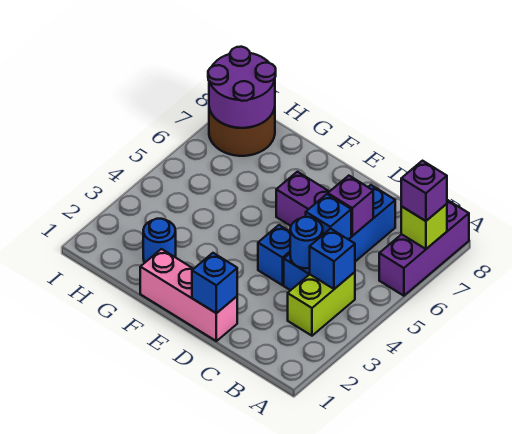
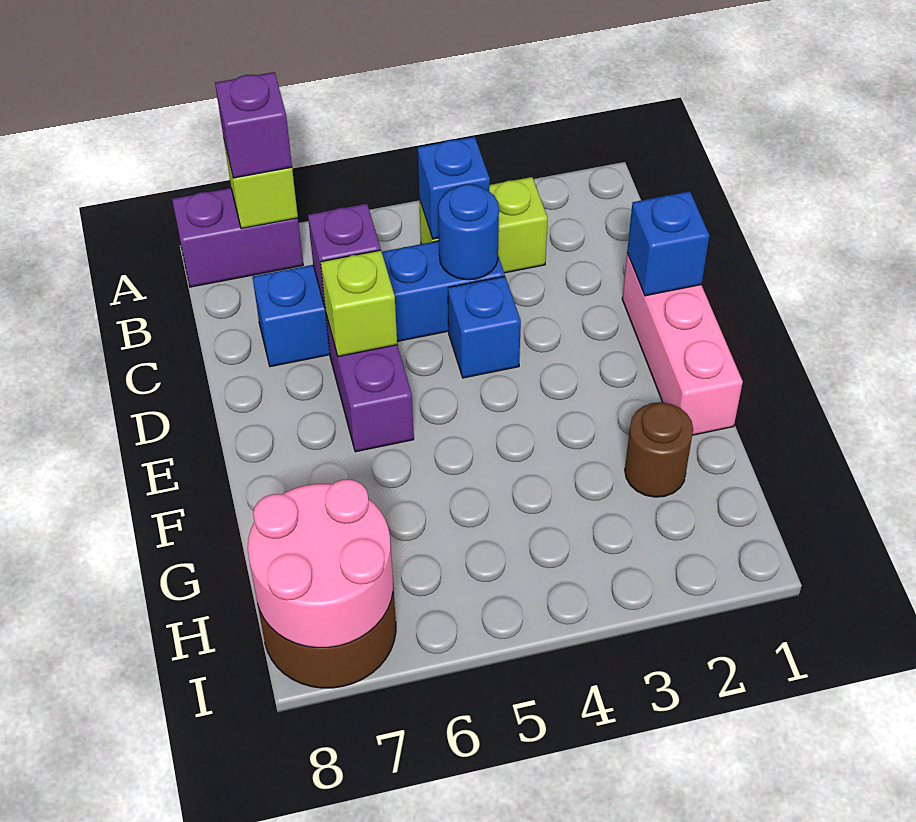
purple brick A6:A8 level 1 -> purple brick A7:A8 level 1
blue brick C5 level 2 -> none
none -> lime brick D6 level 2
blue round brick G2 level 1 -> brown round brick G2 level 1
purple round brick H7:I8 level 2 -> pink round brick H7:I8 level 2

